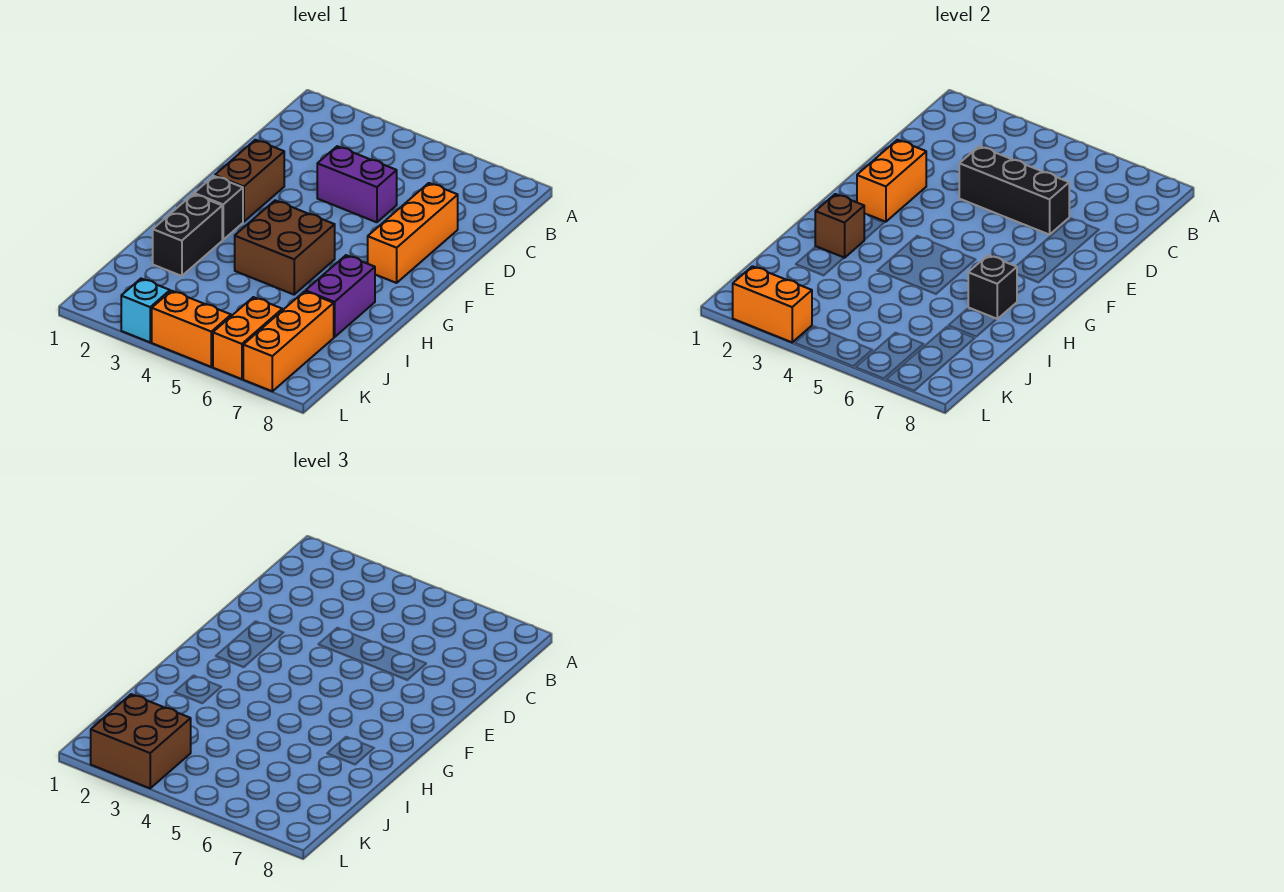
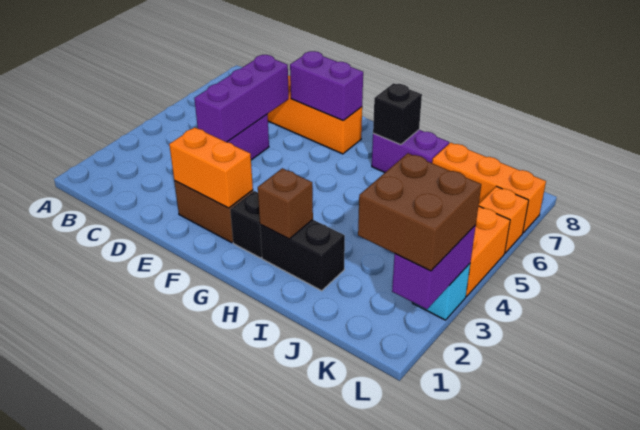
black brick D4:D6 level 2 -> purple brick D4:D6 level 2
none -> purple brick E7:F7 level 2
brown brick G4:H5 level 1 -> none
orange brick K6:L6 level 1 -> orange brick L6 level 1
orange brick L2:L3 level 2 -> purple brick L2:L3 level 2

